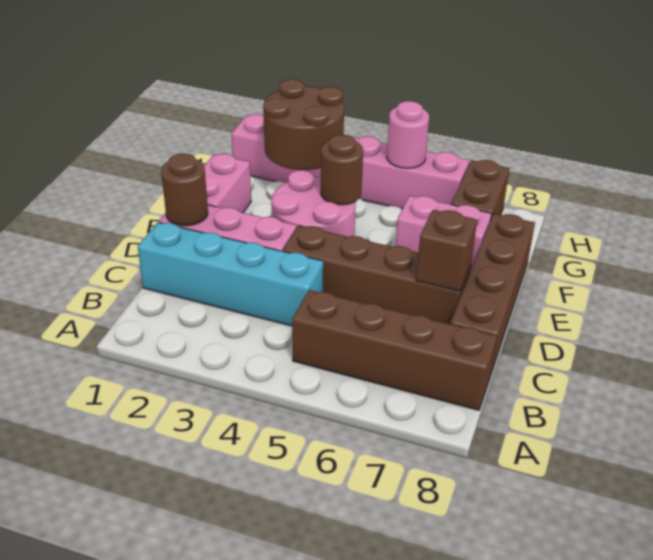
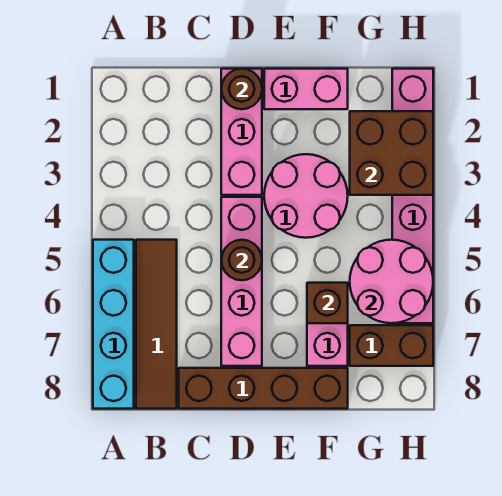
brown brick B5:B8 level 1 -> brown tile B5:B8 level 1
cyan brick C1:C4 level 1 -> cyan brick A5:A8 level 1
brown brick D4:D7 level 1 -> pink brick D4:D7 level 1
brown brick D7 level 2 -> brown brick F6 level 2
brown round brick F4 level 2 -> brown round brick D5 level 2
brown round brick G2:H3 level 2 -> brown brick G2:H3 level 2
pink round brick H5 level 2 -> pink round brick G5:H6 level 2

